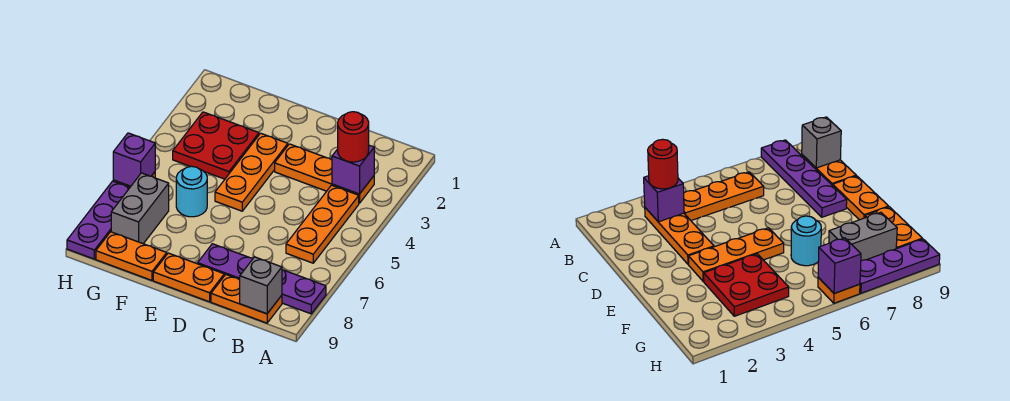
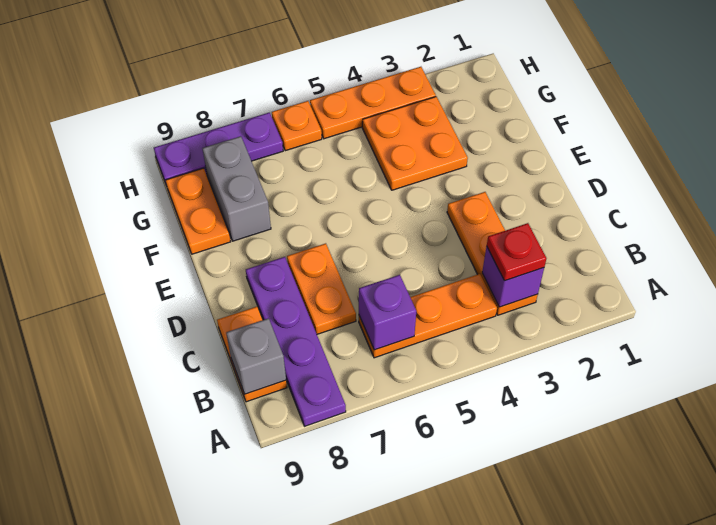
red round brick B3 level 3 -> red plate B3 level 3
orange plate D9:E9 level 1 -> orange plate C7:D7 level 1
orange plate E3:E5 level 1 -> orange plate H3:H5 level 1
red plate F3:G4 level 1 -> orange plate F3:G4 level 1
cyan round brick F6 level 1 -> none
grey brick G7:G8 level 1 -> grey brick F8:G8 level 1
purple brick H6 level 2 -> purple brick B6 level 2

